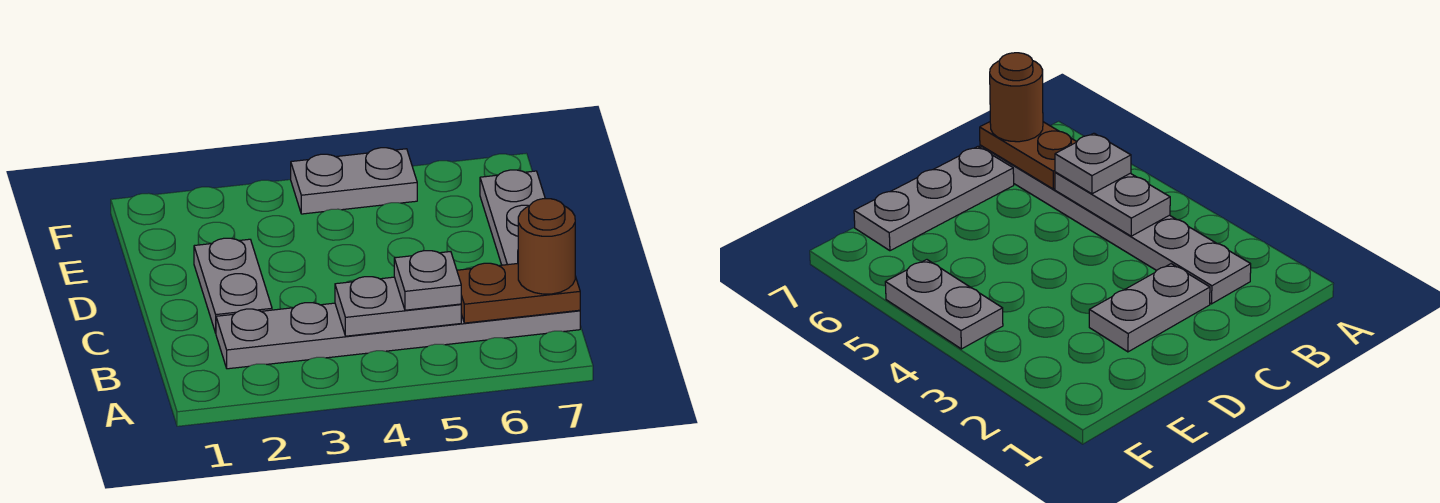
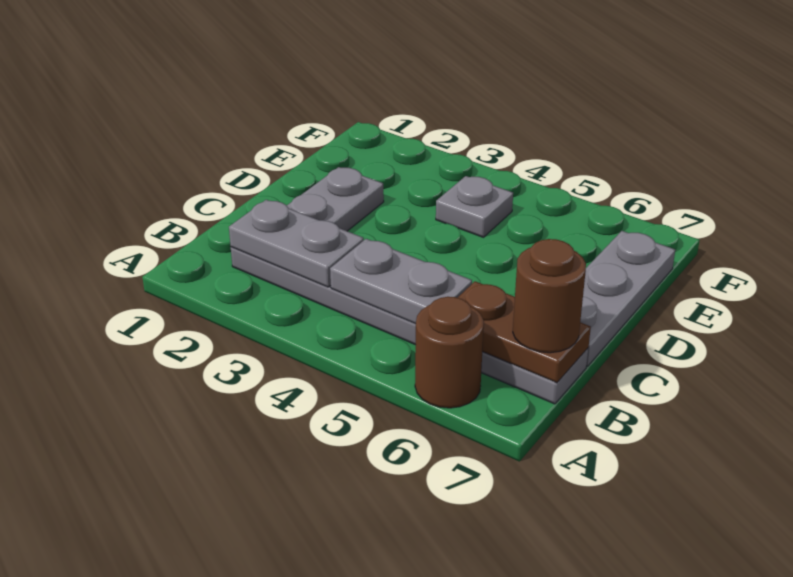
none -> brown round brick A6 level 1
grey plate B5 level 3 -> grey plate E4 level 1
grey plate F4:F5 level 1 -> grey plate B2:B3 level 2

